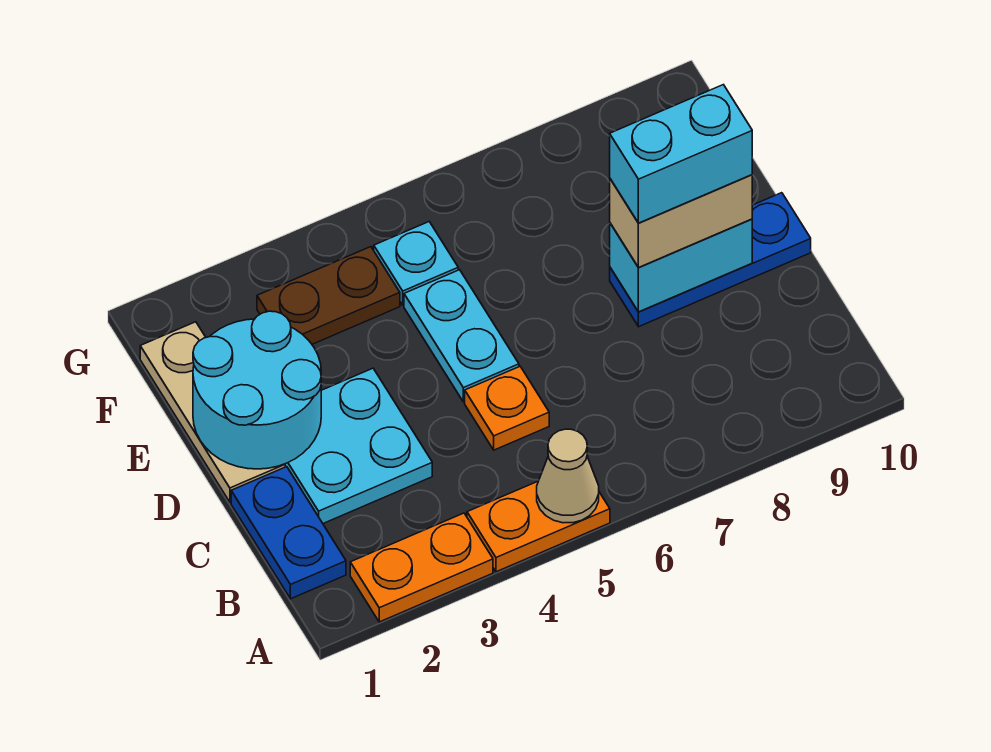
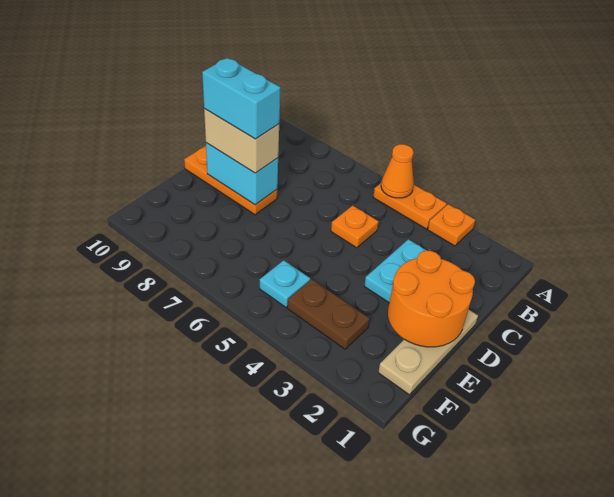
orange plate A2:A3 level 1 -> orange plate A3 level 1
tan cone A5 level 2 -> orange cone A5 level 2
blue plate B1:C1 level 1 -> none
cyan round brick D1:E2 level 2 -> orange round brick D1:E2 level 2
cyan plate D5:E5 level 1 -> none
blue plate D8:D10 level 1 -> orange plate D8:D10 level 1

